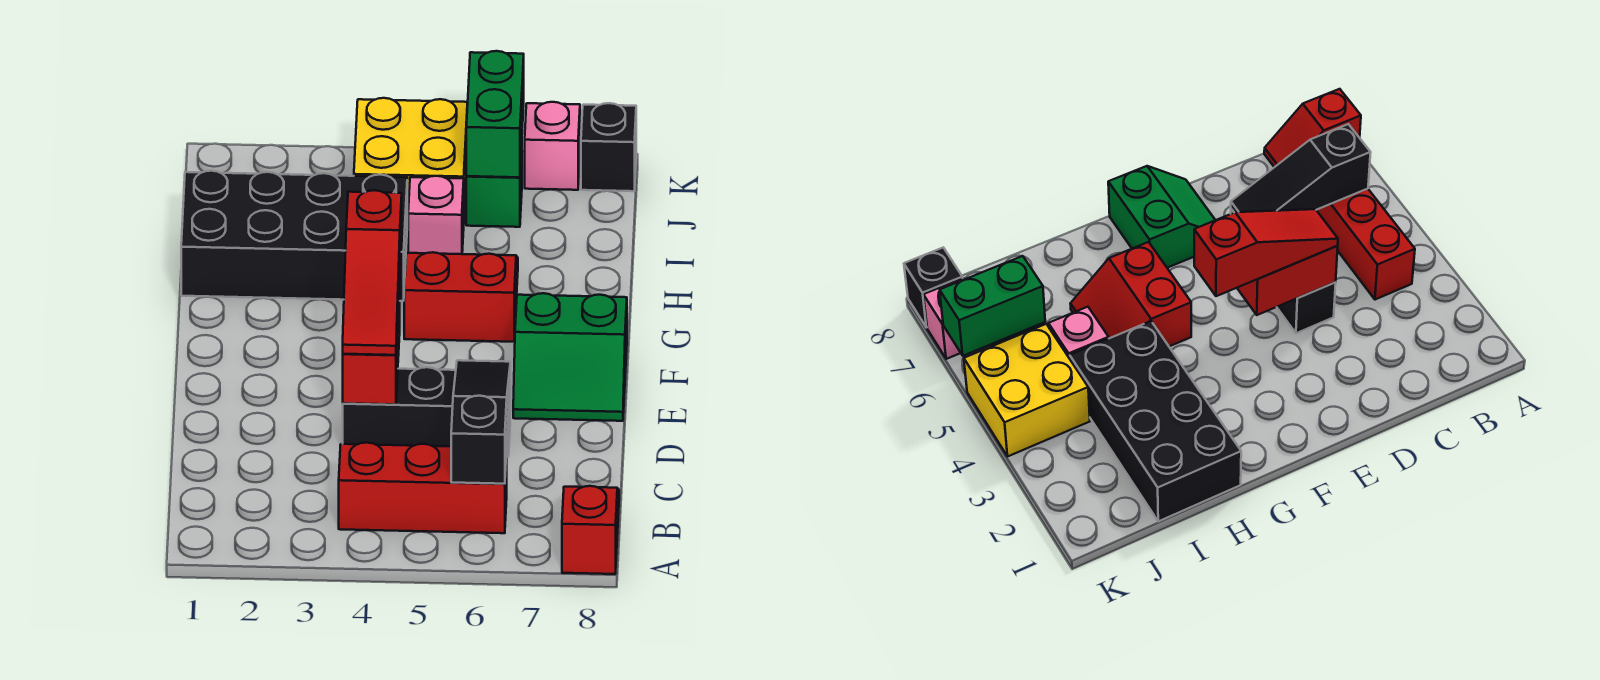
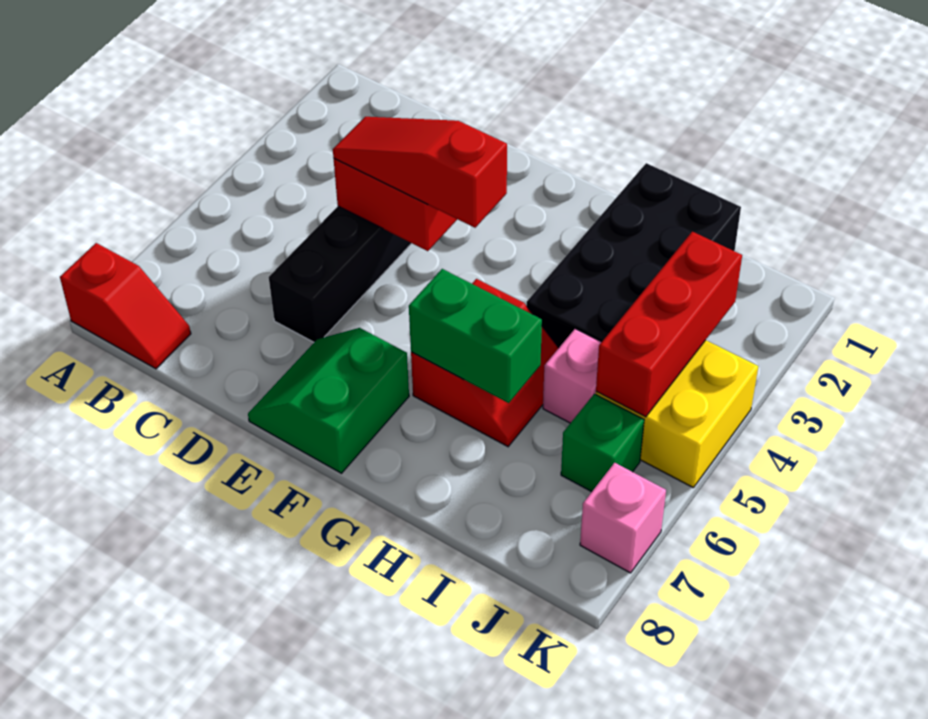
red brick B4:B6 level 1 -> red brick J3:J5 level 2
black slope B6:D6 level 2 top B -> none
green brick J6:K6 level 2 -> green brick G6:H6 level 2
black brick K8 level 1 -> none

